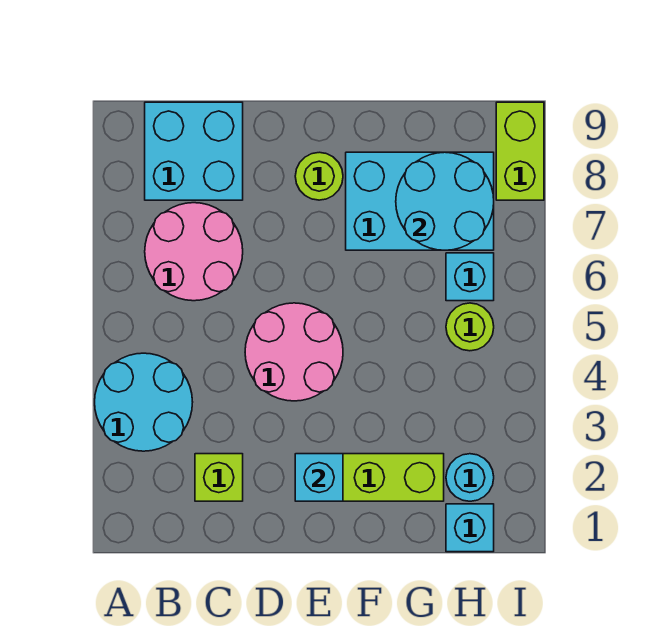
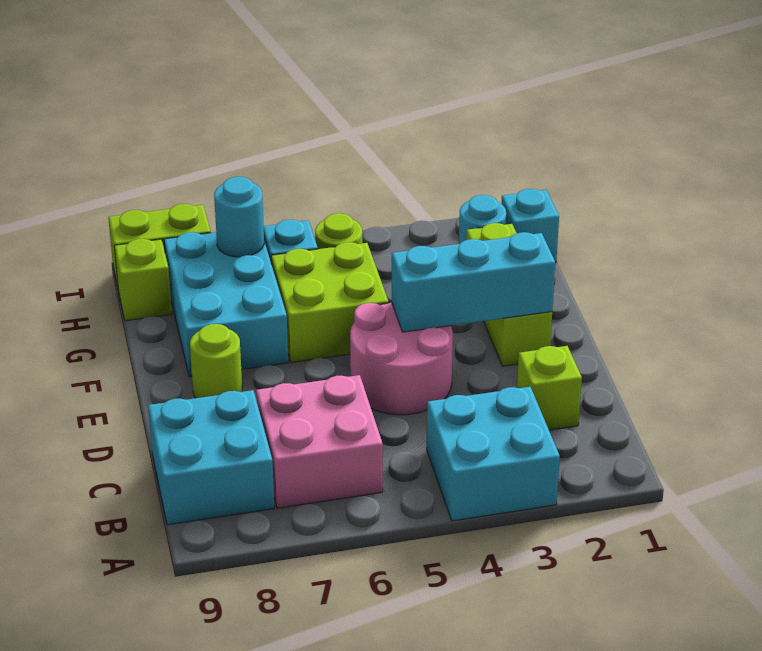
cyan round brick A3:B4 level 1 -> cyan brick A3:B4 level 1
pink round brick B6:C7 level 1 -> pink brick B6:C7 level 1
cyan brick E2 level 2 -> cyan brick E2:E4 level 2
none -> lime brick F5:G6 level 1
cyan round brick G7:H8 level 2 -> cyan round brick H7 level 2
none -> lime brick H9 level 1

